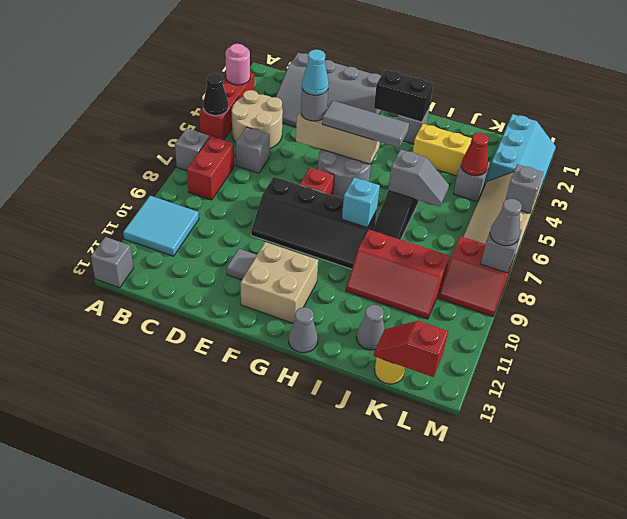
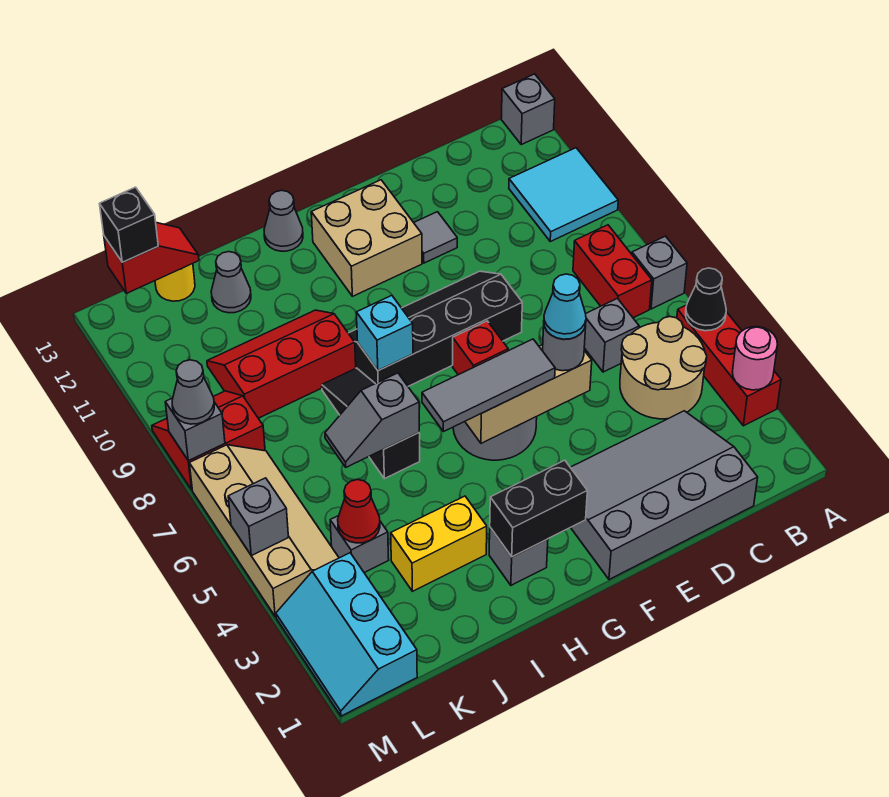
none -> black brick L13 level 3

